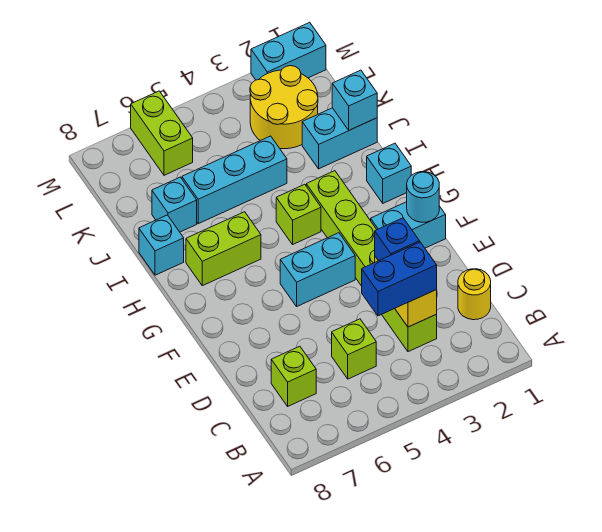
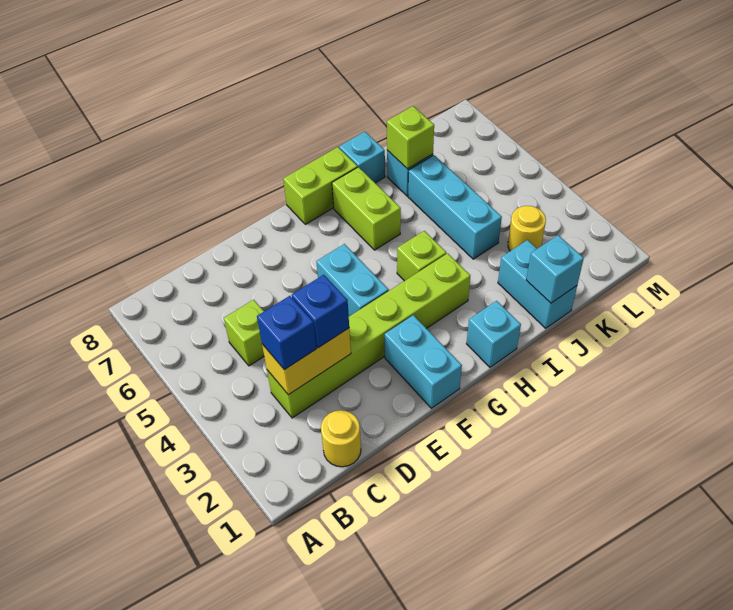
blue brick C3:C4 level 3 -> blue brick C3 level 3
lime brick C7 level 1 -> lime brick J7 level 2
cyan round brick F1 level 2 -> none
yellow round brick K2:L3 level 1 -> yellow round brick K3 level 1
lime brick L6:M6 level 1 -> lime brick G8:H8 level 1
cyan brick M1:M2 level 1 -> none

